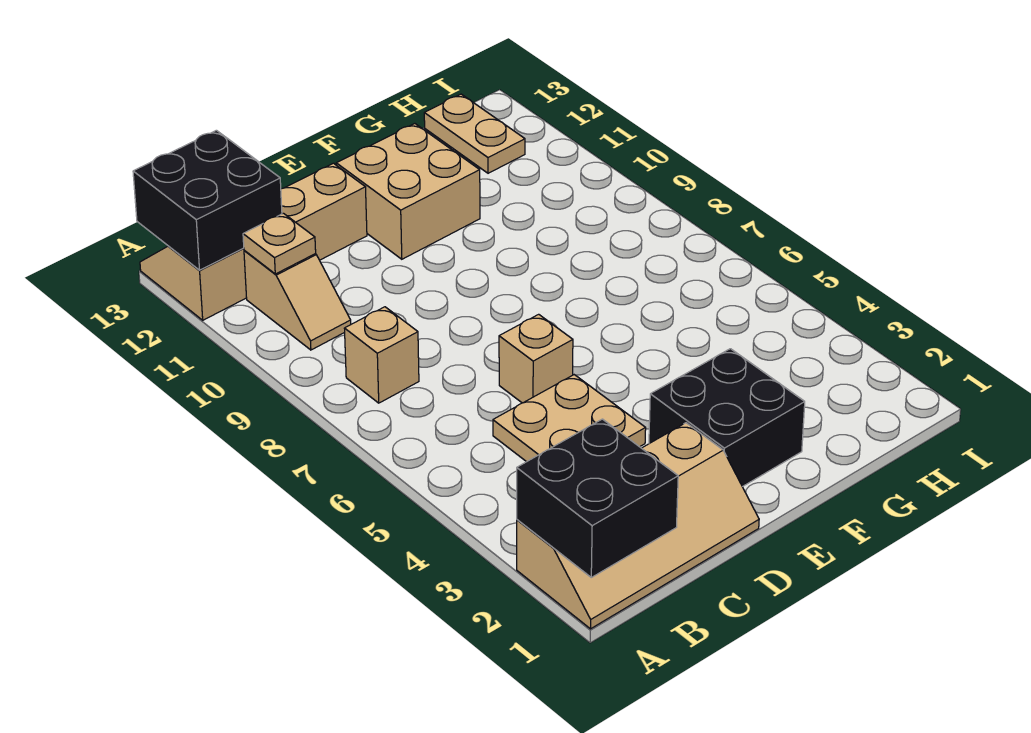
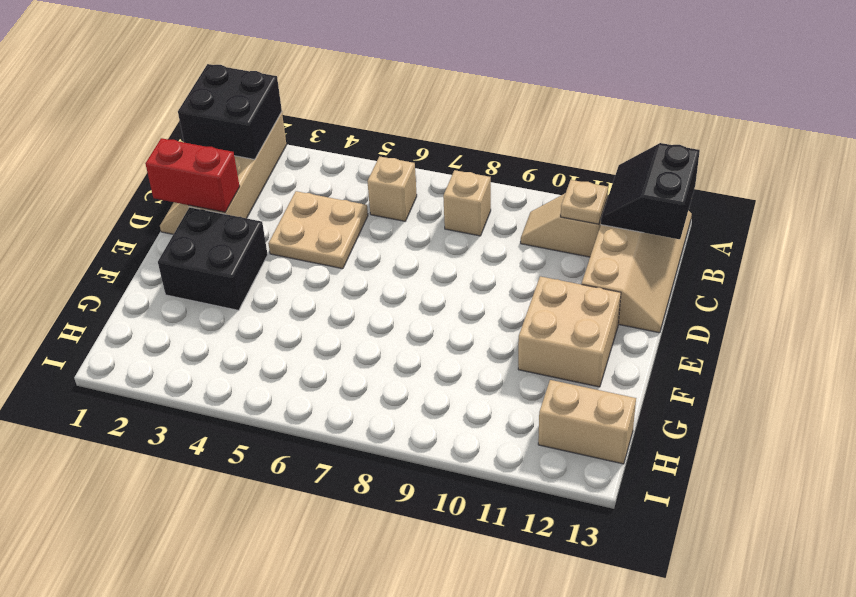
black brick A12:B13 level 2 -> black slope A12:B13 level 2 top 13
none -> red brick D1:D2 level 2
tan brick D6 level 1 -> tan brick B6 level 1
tan plate H12:H13 level 1 -> tan brick H12:H13 level 1

